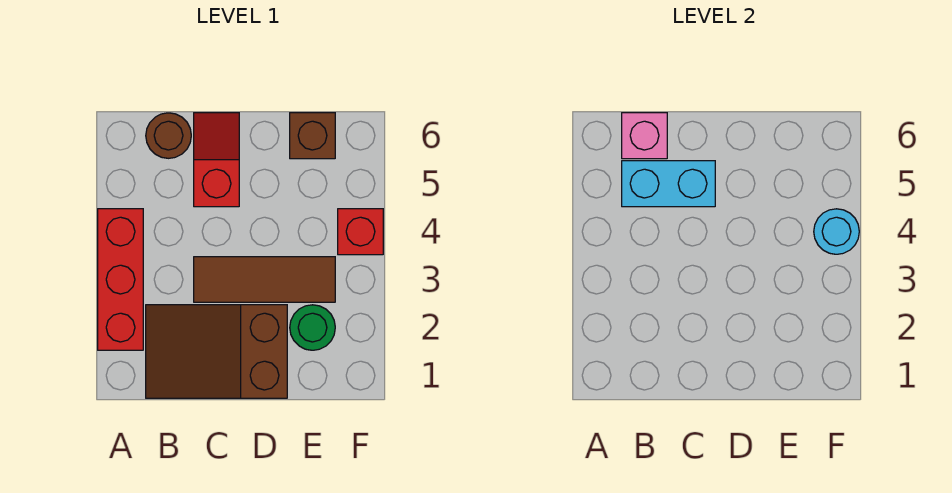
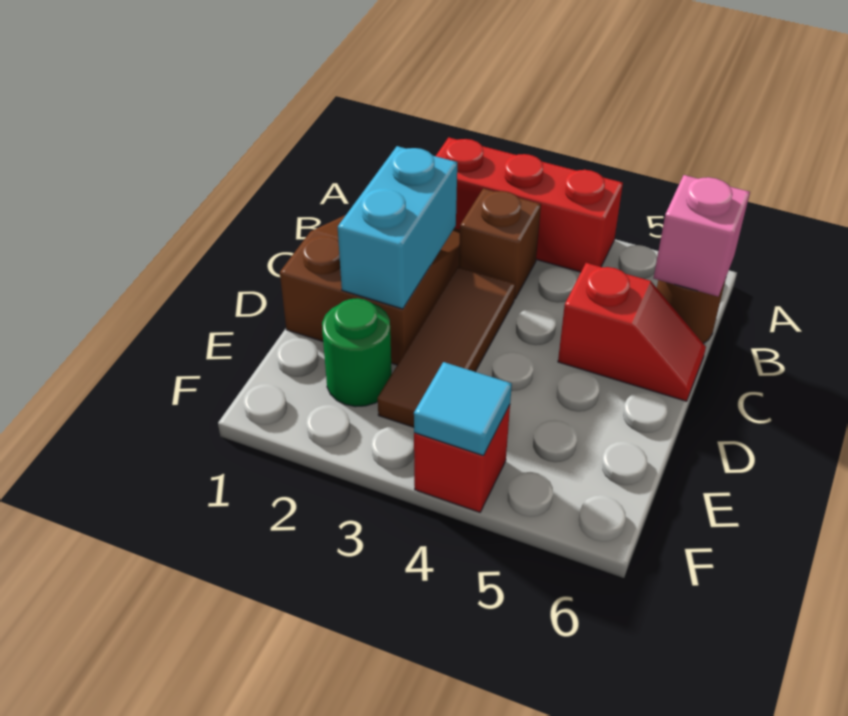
cyan brick B5:C5 level 2 -> cyan brick C2:D2 level 2
brown brick E6 level 1 -> brown brick B3 level 1
cyan round brick F4 level 2 -> cyan tile F4 level 2

